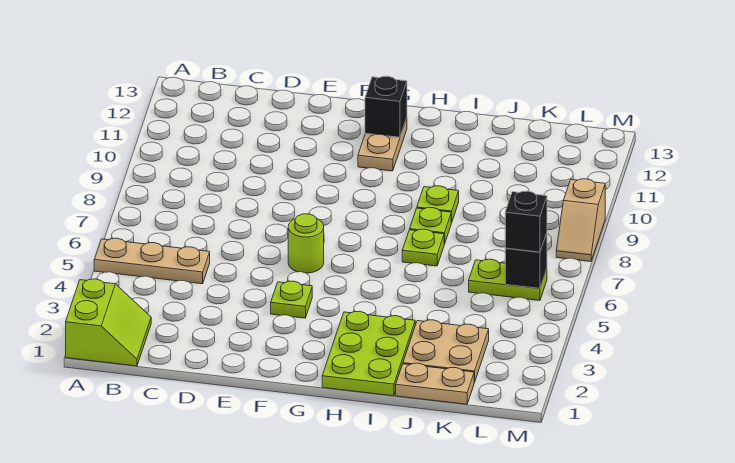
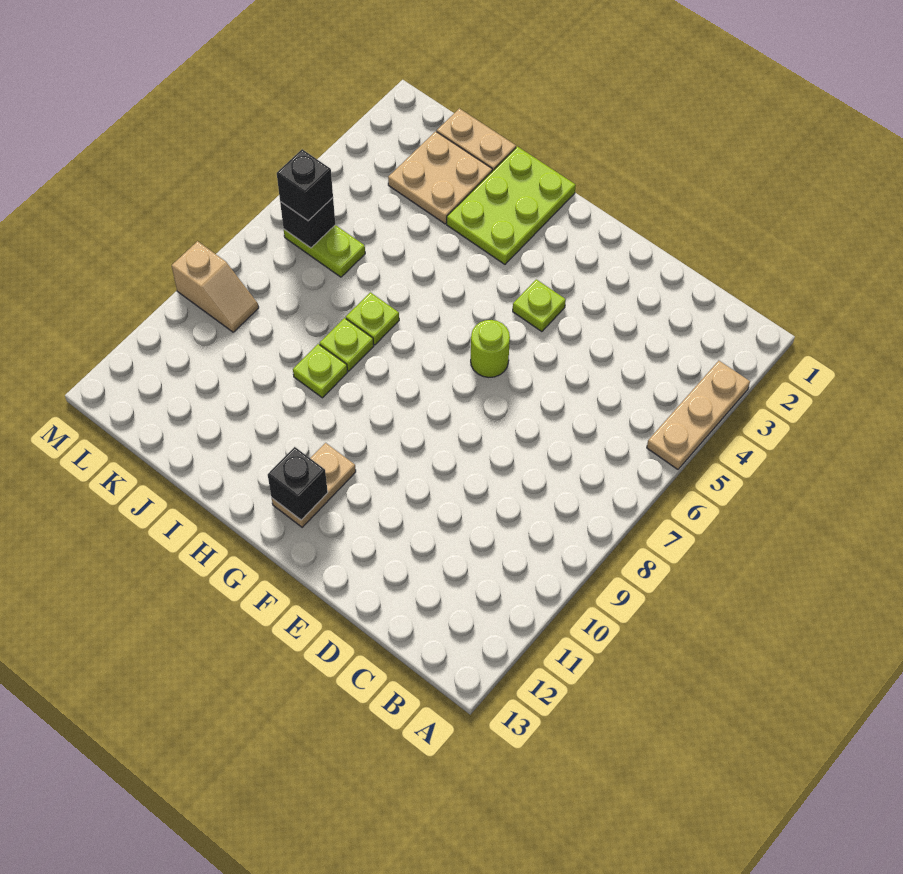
lime slope A1:B2 level 1 top A -> none
tan plate A5:C5 level 1 -> tan plate A3:A5 level 1
tan slope M8:M9 level 1 top 9 -> tan slope L9:M9 level 1 top M

